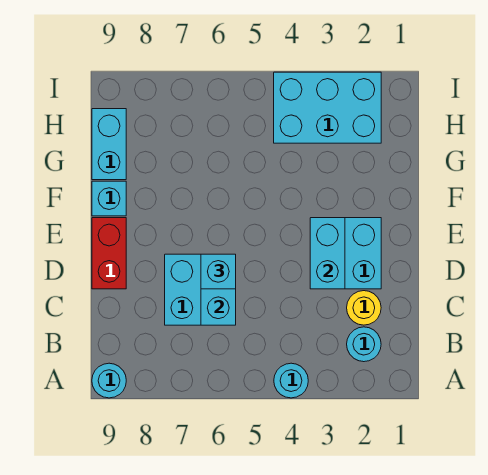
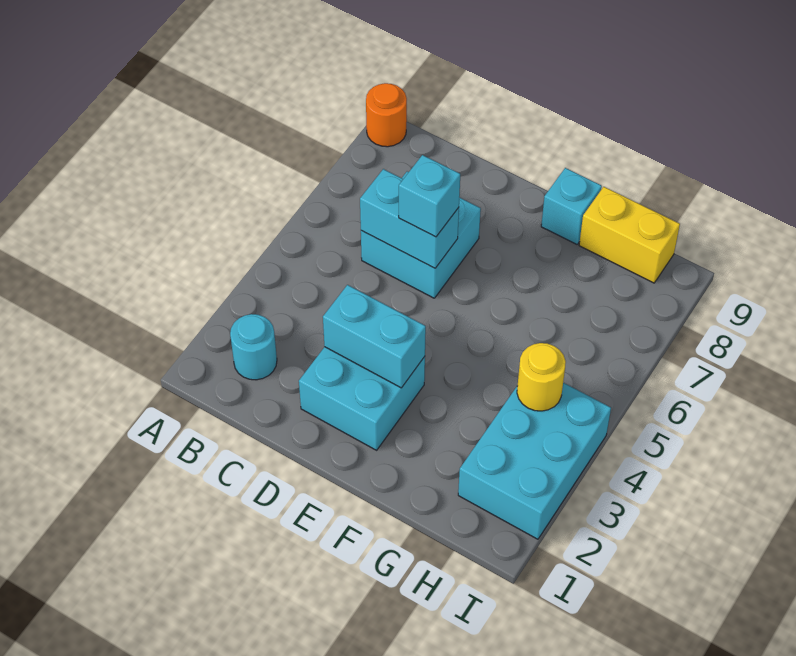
cyan round brick A4 level 1 -> none
cyan round brick A9 level 1 -> orange round brick A9 level 1
yellow round brick C2 level 1 -> yellow round brick H4 level 2
red brick D9:E9 level 1 -> none
cyan brick G9:H9 level 1 -> yellow brick G9:H9 level 1

